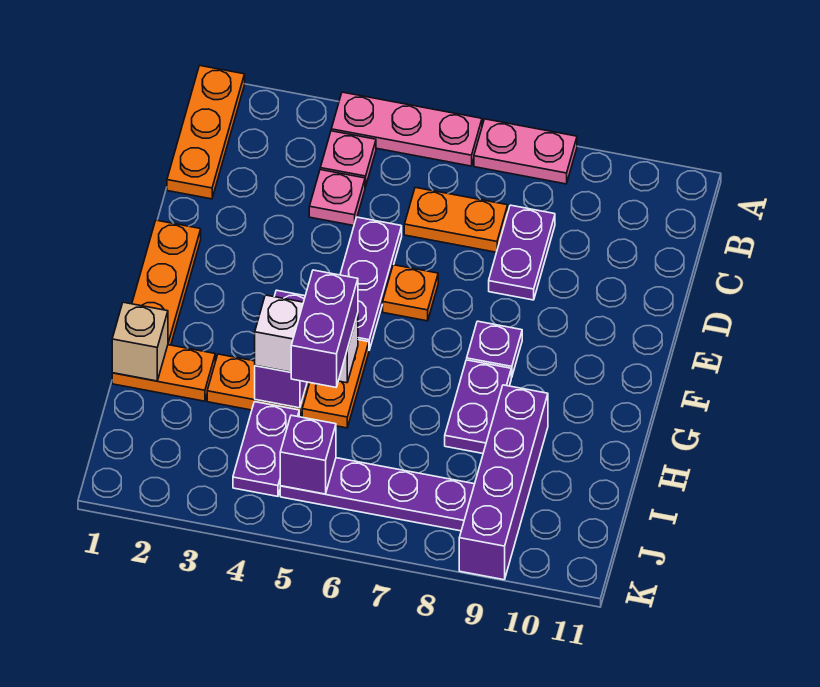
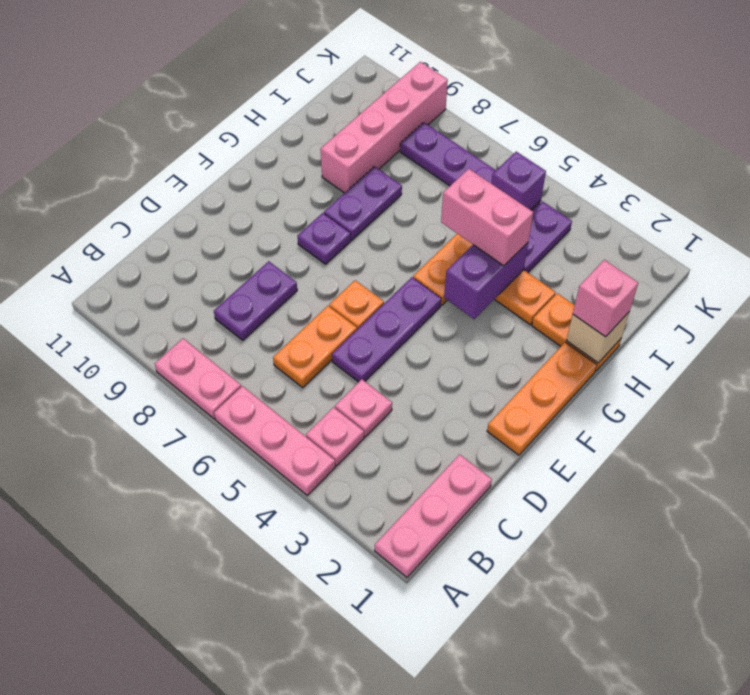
orange plate A1:C1 level 1 -> pink plate A1:C1 level 1
orange plate C6:C7 level 1 -> orange plate C6:D6 level 1
none -> pink brick H1 level 3
white brick H4:H5 level 3 -> pink brick H4:H5 level 3
purple brick H5:I5 level 4 -> none
purple brick H9:K9 level 1 -> pink brick H9:K9 level 1

